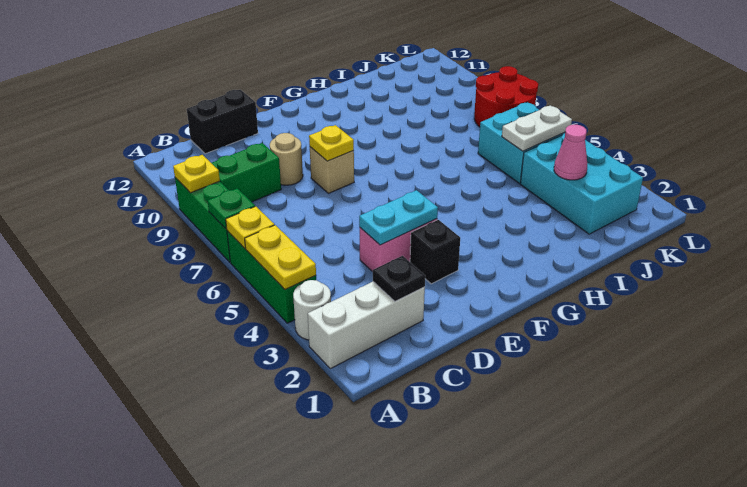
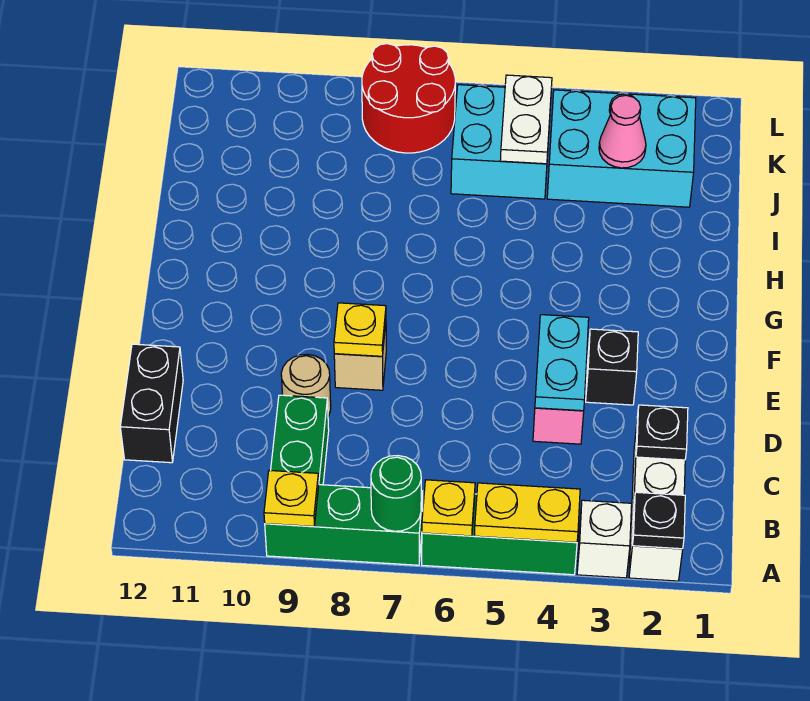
none -> black plate A2 level 2
white round brick A3 level 1 -> white brick A3 level 1
green plate A7 level 2 -> green round brick A7 level 2

